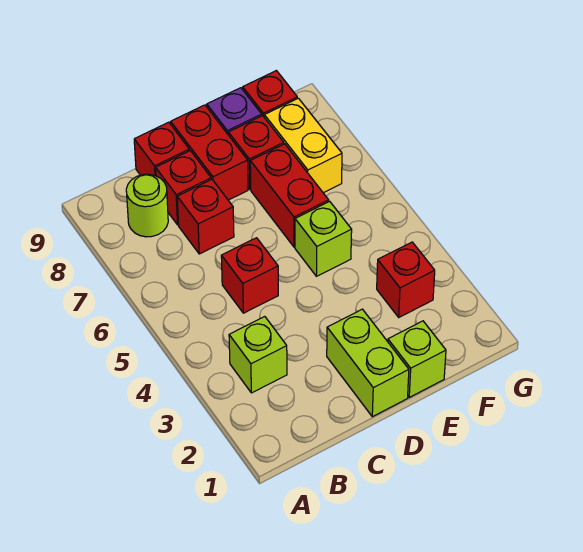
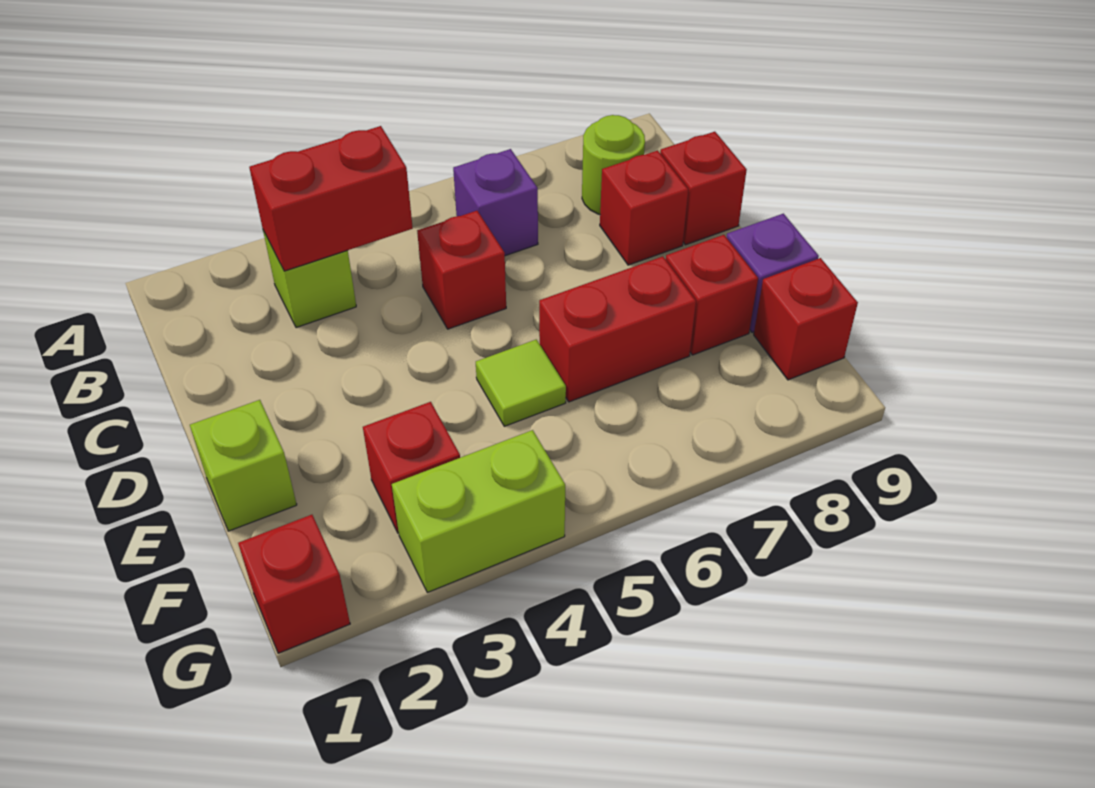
none -> purple brick B6 level 1
red brick C7 level 1 -> red brick G1 level 1
lime brick D1:D2 level 1 -> lime brick G3:G4 level 1
red brick D8:D9 level 1 -> red brick B3:B4 level 2
lime brick E5 level 1 -> lime tile E5 level 1
yellow brick F7:F8 level 1 -> none

